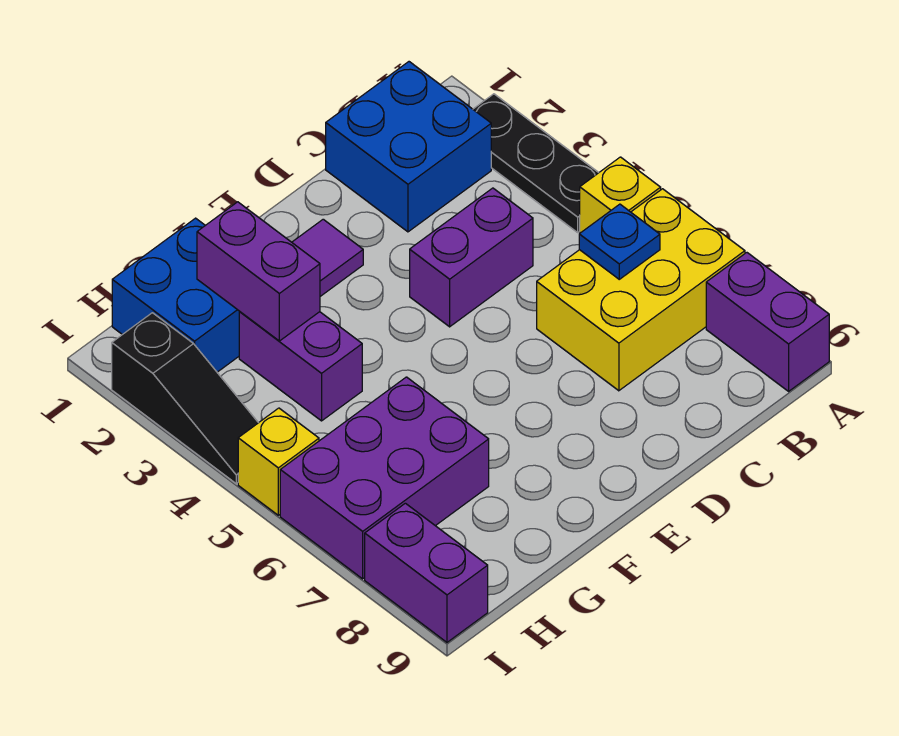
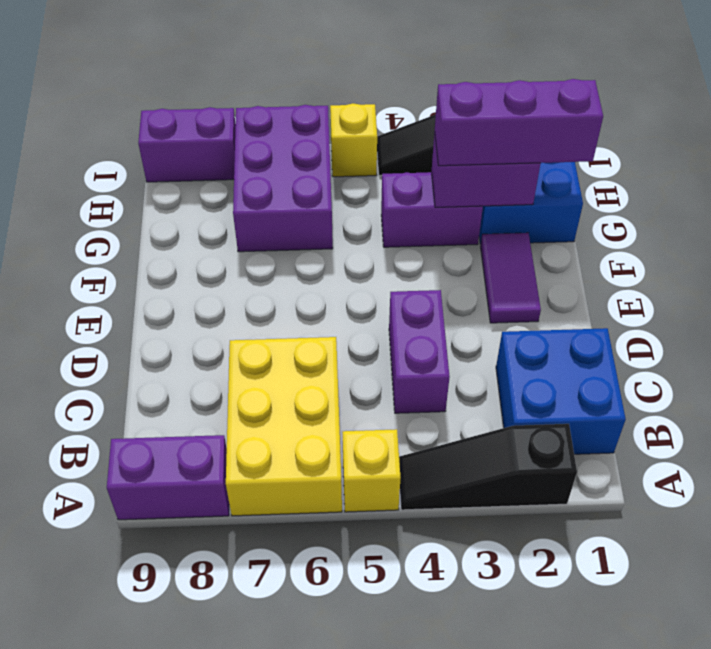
black plate A2:A4 level 1 -> black slope A2:A4 level 1 top 2
blue plate B6 level 2 -> none
none -> purple brick G1:G3 level 3

